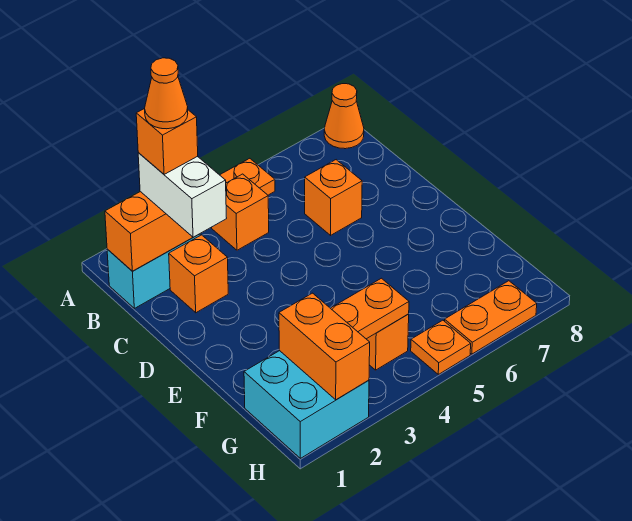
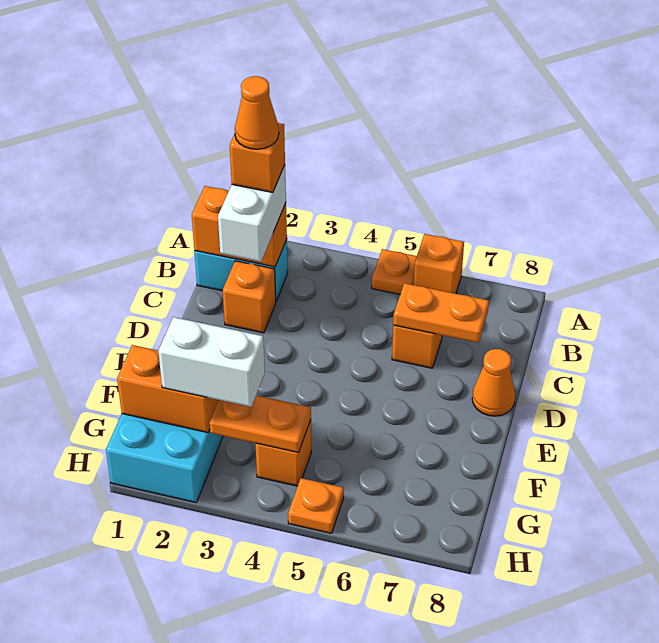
orange cone A8 level 1 -> orange cone D8 level 1
orange brick B4 level 1 -> orange brick A6 level 1
orange brick G2:H2 level 2 -> orange brick G1:G2 level 2
none -> white brick G2:G3 level 3
orange plate H6:H7 level 1 -> orange plate C6:C7 level 2

